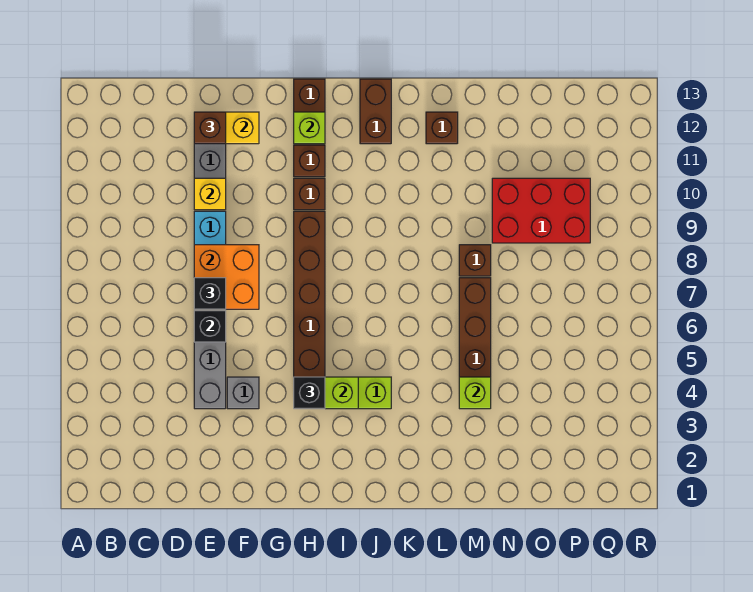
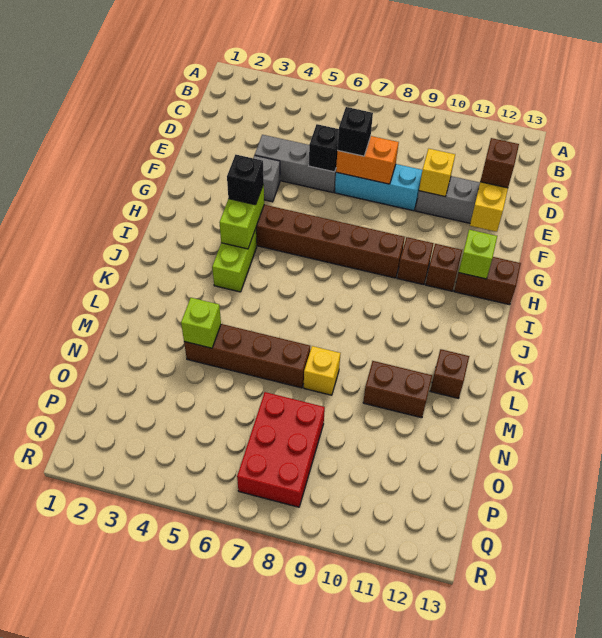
orange brick E7:F8 level 2 -> orange brick E7:E8 level 2
brown brick J12:J13 level 1 -> brown brick M10:M11 level 1
brown brick M8 level 1 -> yellow brick M8 level 1
red brick N9:P10 level 1 -> red brick O7:Q8 level 1

